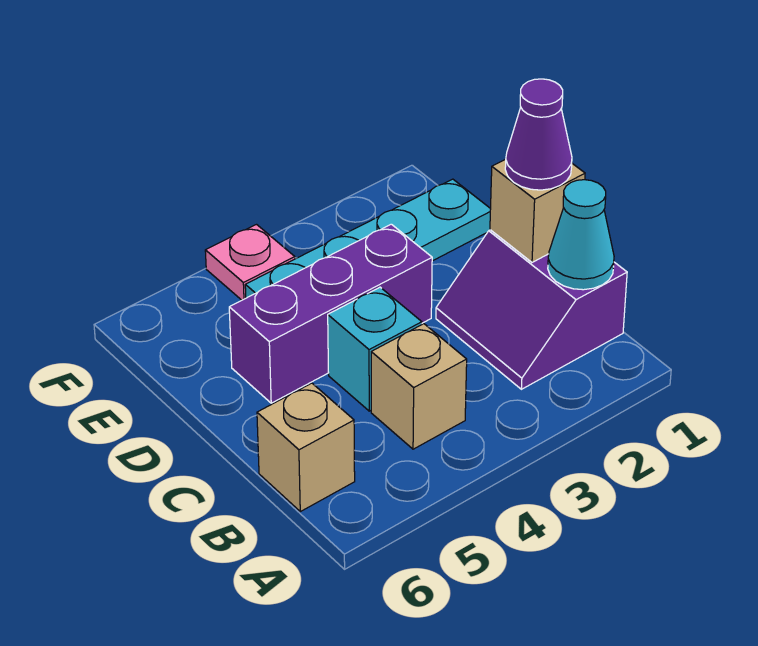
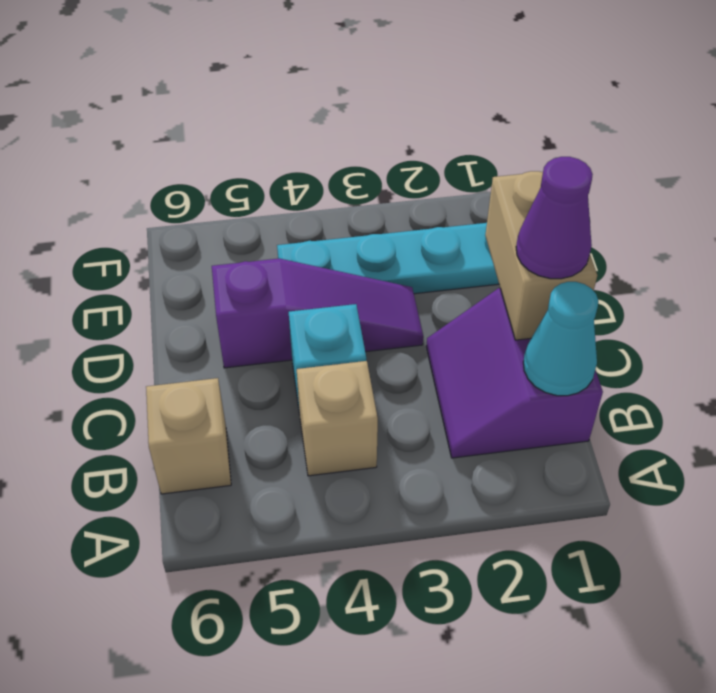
tan brick C1 level 2 -> tan brick C1:D1 level 2
purple brick D3:D5 level 1 -> purple slope D3:D5 level 1 top 5
pink plate F4 level 1 -> none

